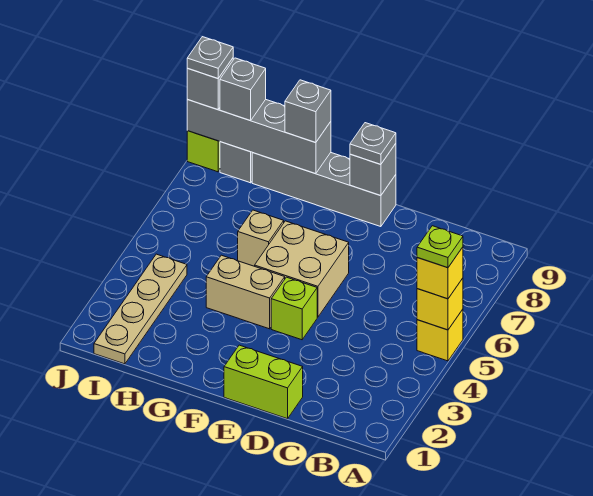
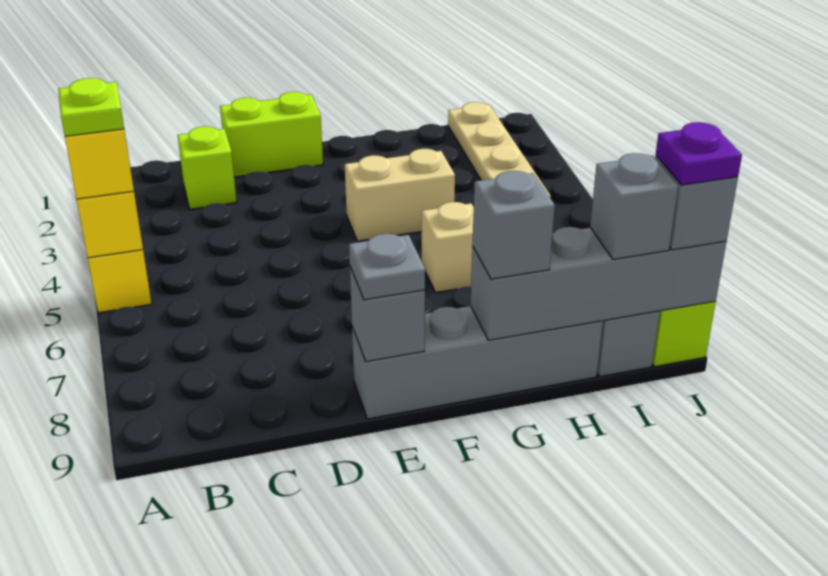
lime brick E4 level 1 -> lime brick C2 level 1
tan brick E5:F6 level 1 -> none
grey plate J9 level 4 -> purple plate J9 level 4

